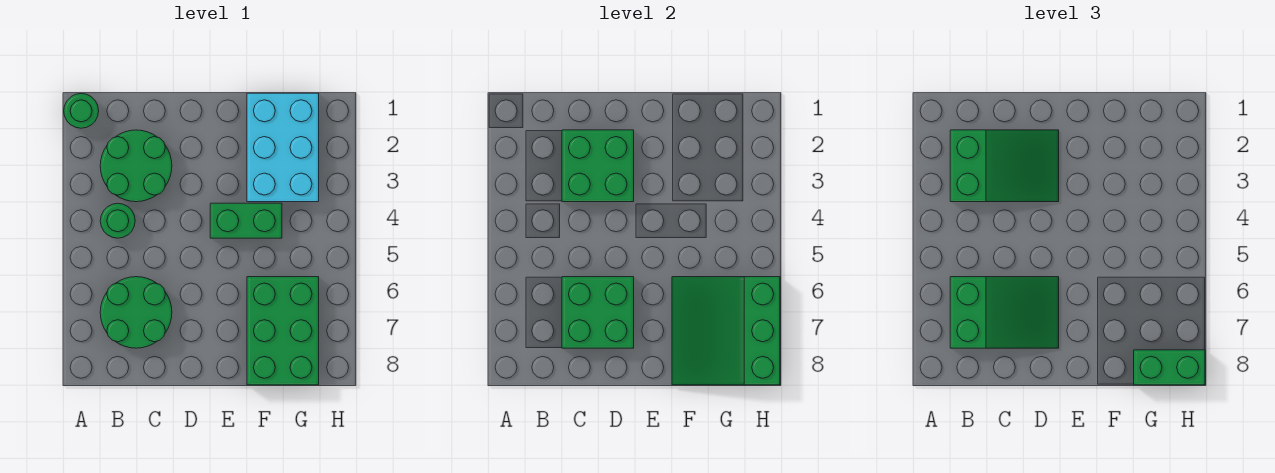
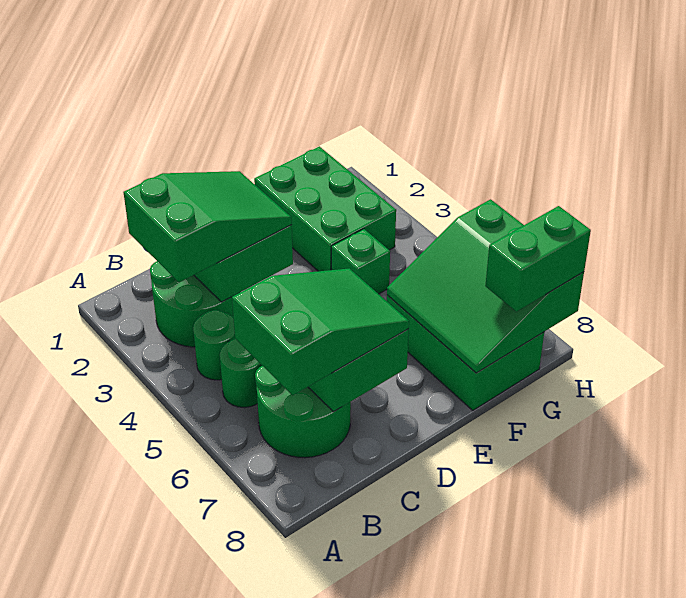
green round brick A1 level 1 -> green round brick B5 level 1
green brick E4:F4 level 1 -> green brick F4 level 1
cyan brick F1:G3 level 1 -> green brick F1:G3 level 1

